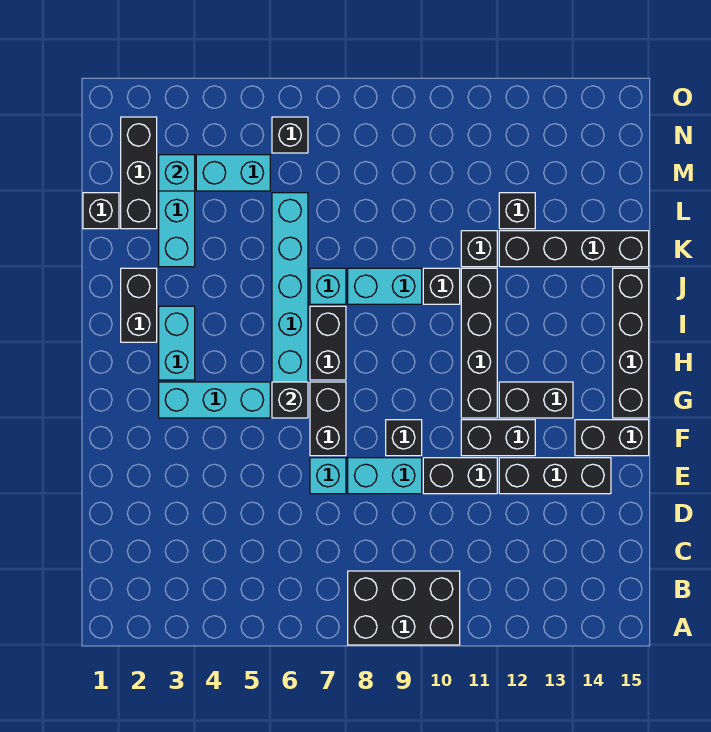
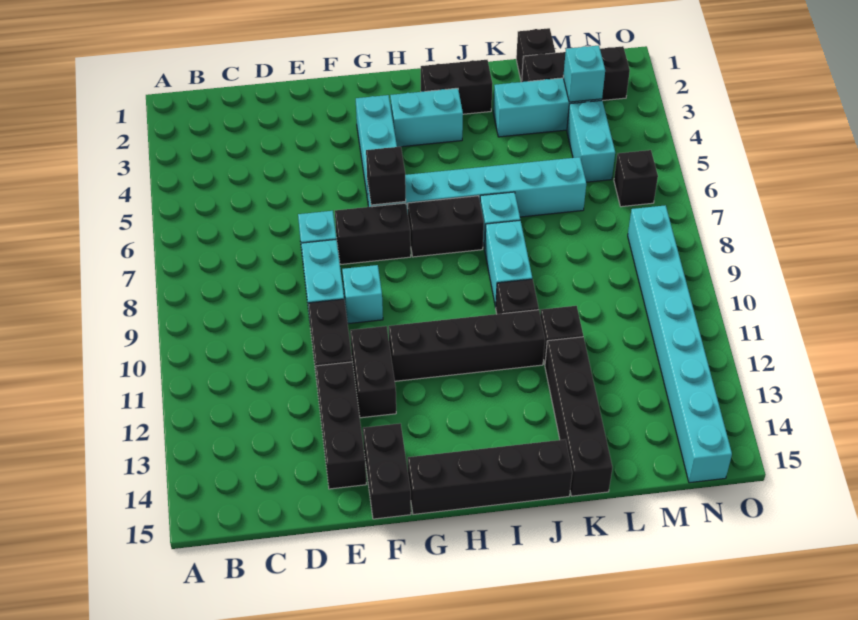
black brick A8:B10 level 1 -> none
black brick F9 level 1 -> cyan brick F9 level 1
black brick G12:G13 level 1 -> none
black brick L12 level 1 -> none
none -> cyan brick N8:N15 level 1

